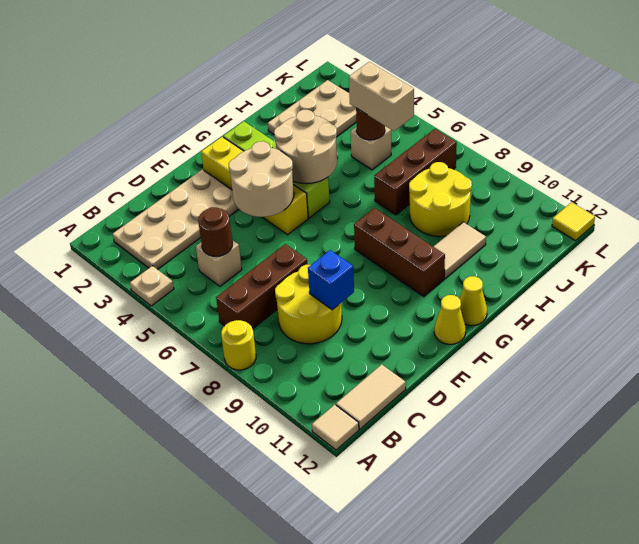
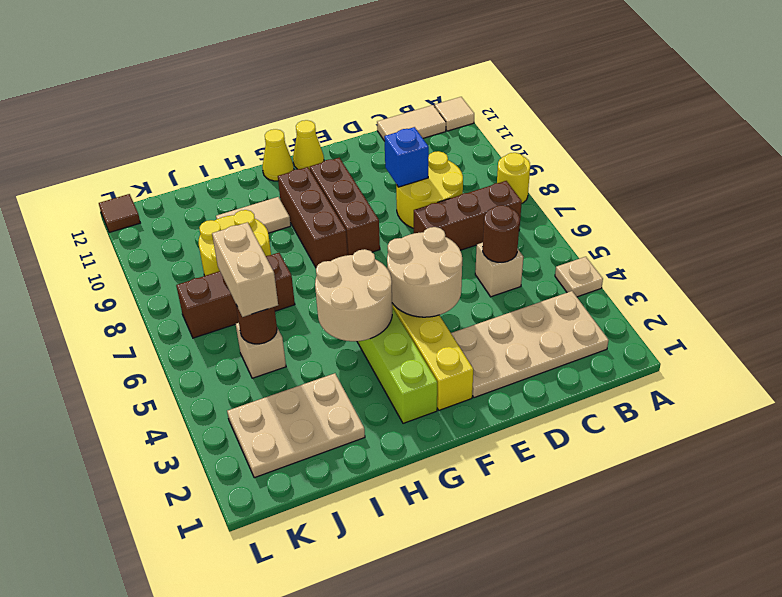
none -> brown brick F8:F10 level 1
yellow tile L12 level 1 -> brown tile L12 level 1

